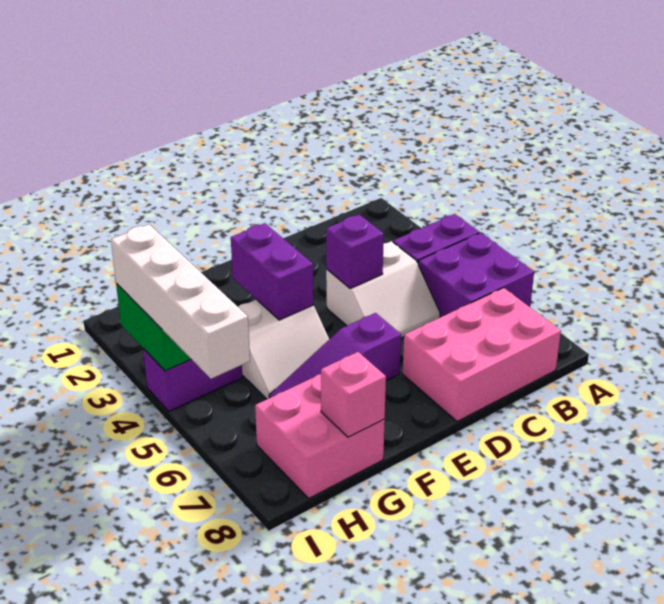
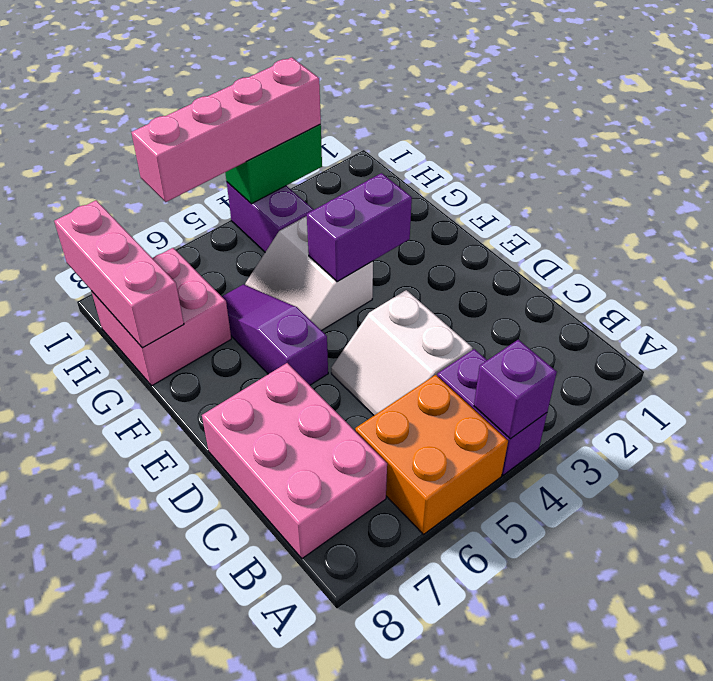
purple brick A5:B6 level 1 -> orange brick A5:B6 level 1
purple brick D4 level 2 -> purple brick A4 level 2
pink brick G8 level 2 -> pink brick G8:I8 level 2
white brick I3:I6 level 3 -> pink brick I3:I6 level 3

